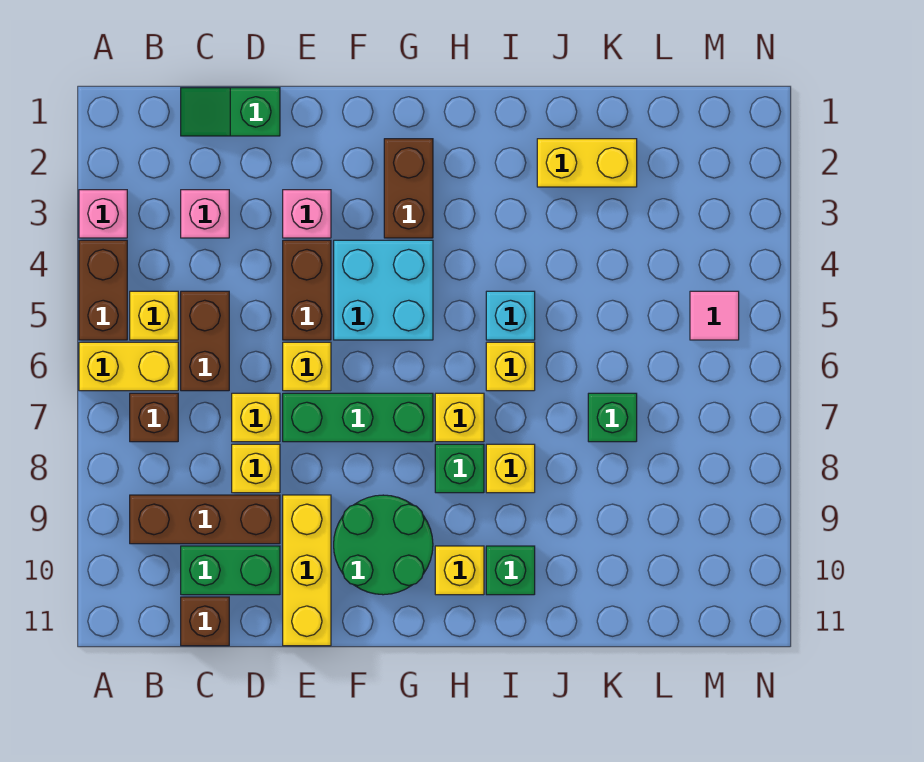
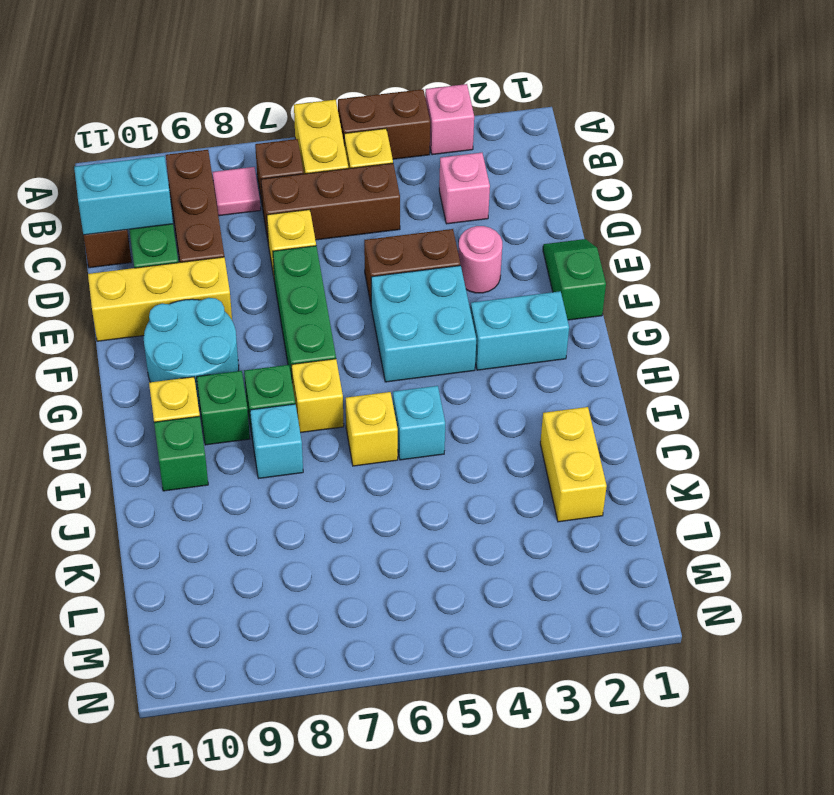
green slope C1:D1 level 1 top D -> green slope E1:F1 level 1 top F
brown brick C5:C6 level 1 -> brown brick C5:C7 level 1
none -> cyan brick C10:C11 level 2
yellow brick D8 level 1 -> none
pink brick E3 level 1 -> pink round brick E3 level 1
yellow brick E6 level 1 -> none
green round brick F9:G10 level 1 -> cyan round brick F9:G10 level 1
brown brick G2:G3 level 1 -> cyan brick G2:G3 level 1
yellow brick I8 level 1 -> cyan brick I8 level 1
green brick K7 level 1 -> green brick H9 level 1
pink tile M5 level 1 -> pink tile B8 level 1

